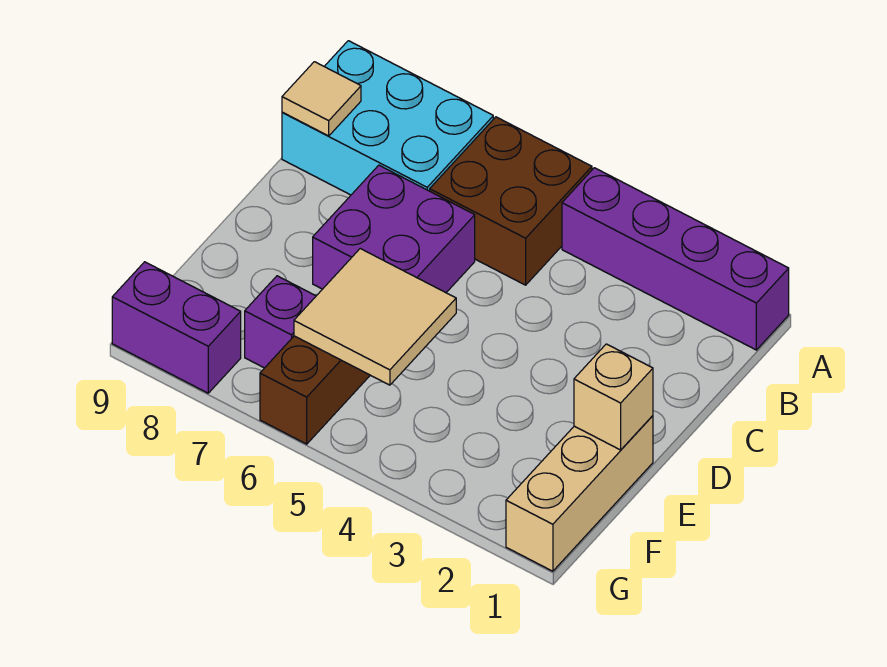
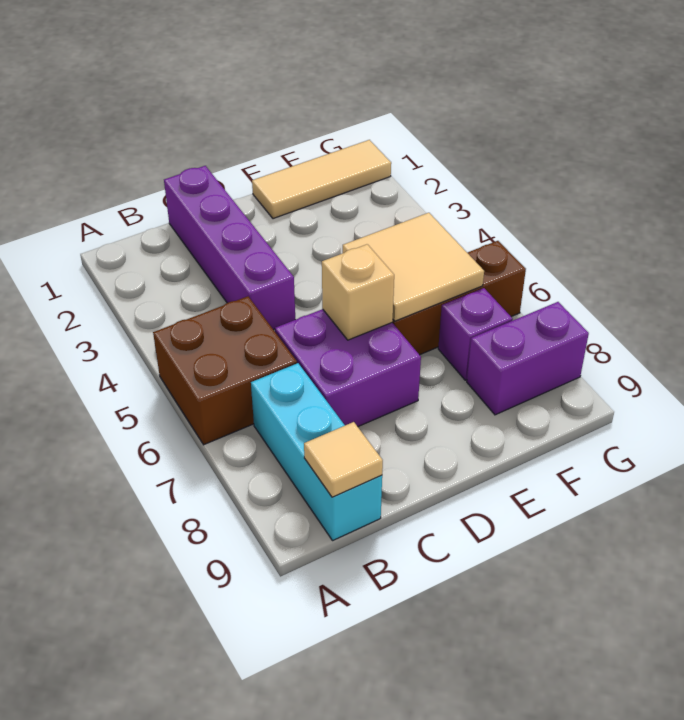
purple brick A1:A4 level 1 -> purple brick C1:C4 level 1
cyan brick A7:B9 level 1 -> cyan brick B7:B9 level 1
tan brick E1:G1 level 1 -> tan tile E1:G1 level 1
tan brick E1 level 2 -> tan brick D6 level 2
purple brick G8:G9 level 1 -> purple brick F8:G8 level 1

